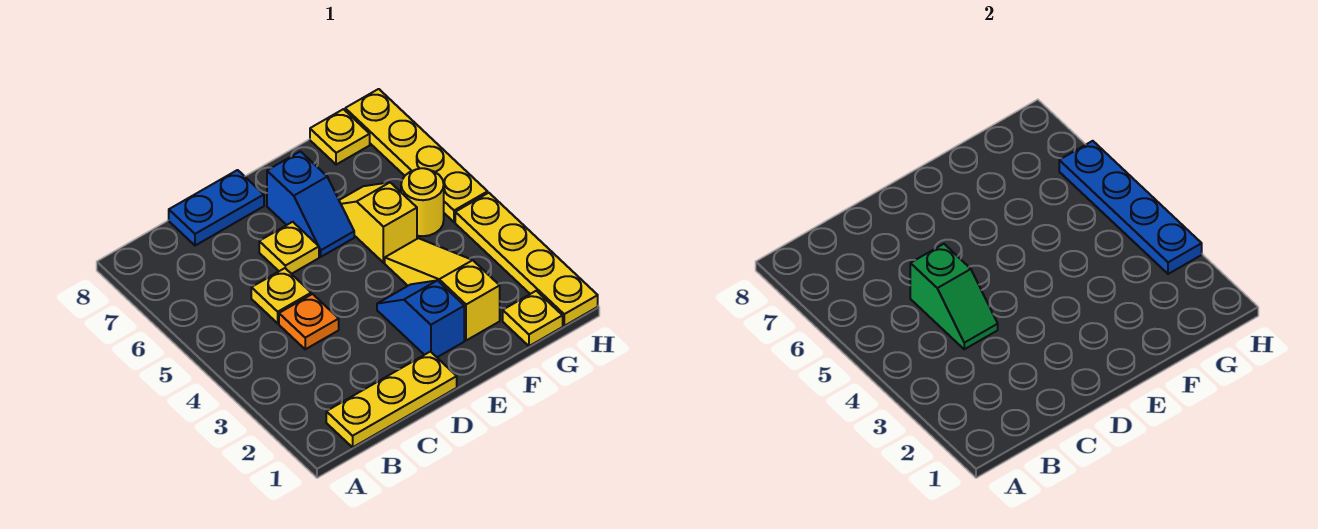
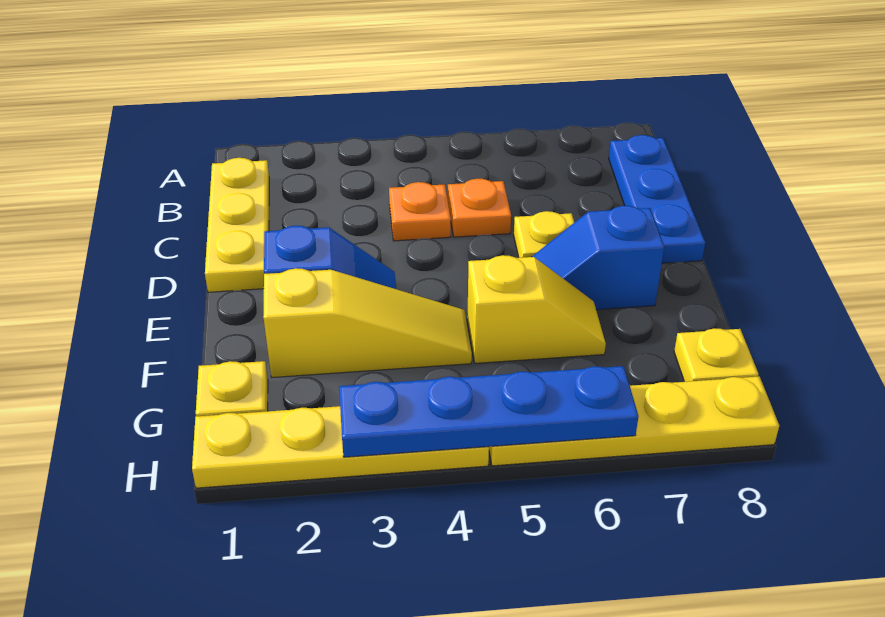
green slope C4:C5 level 2 top 5 -> none
yellow plate C5 level 1 -> orange plate C5 level 1
blue plate C8:D8 level 1 -> blue plate B8:D8 level 1
yellow round brick G5 level 1 -> none

